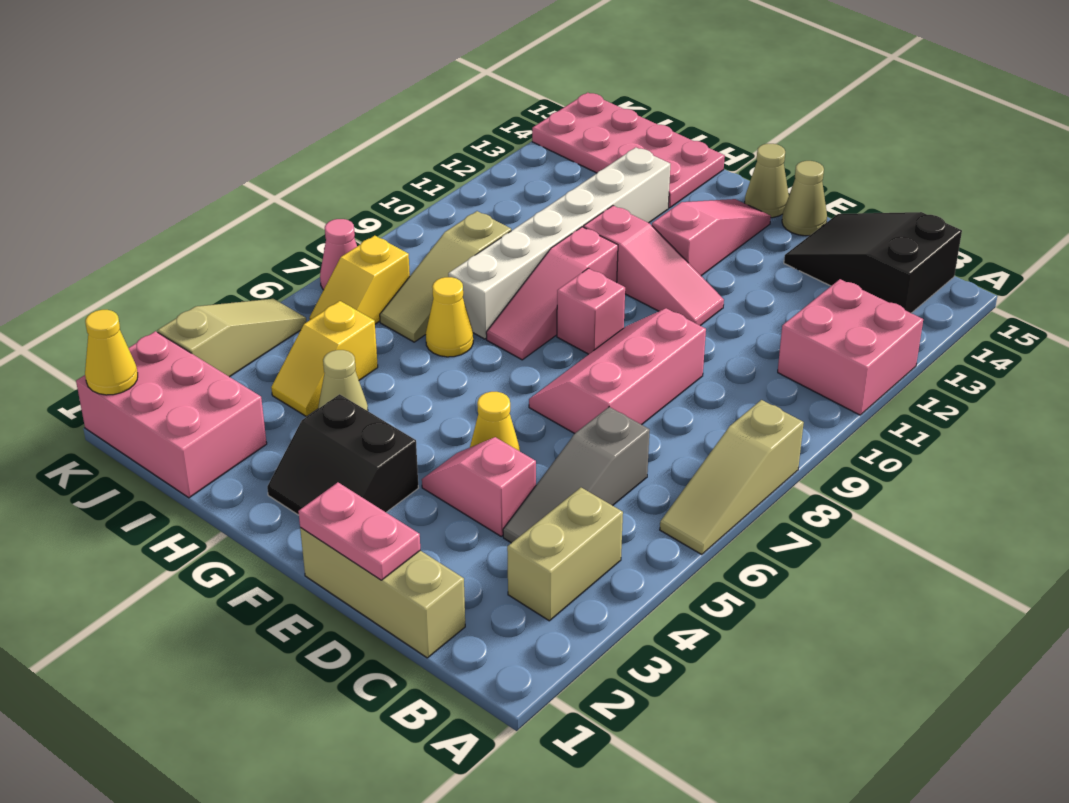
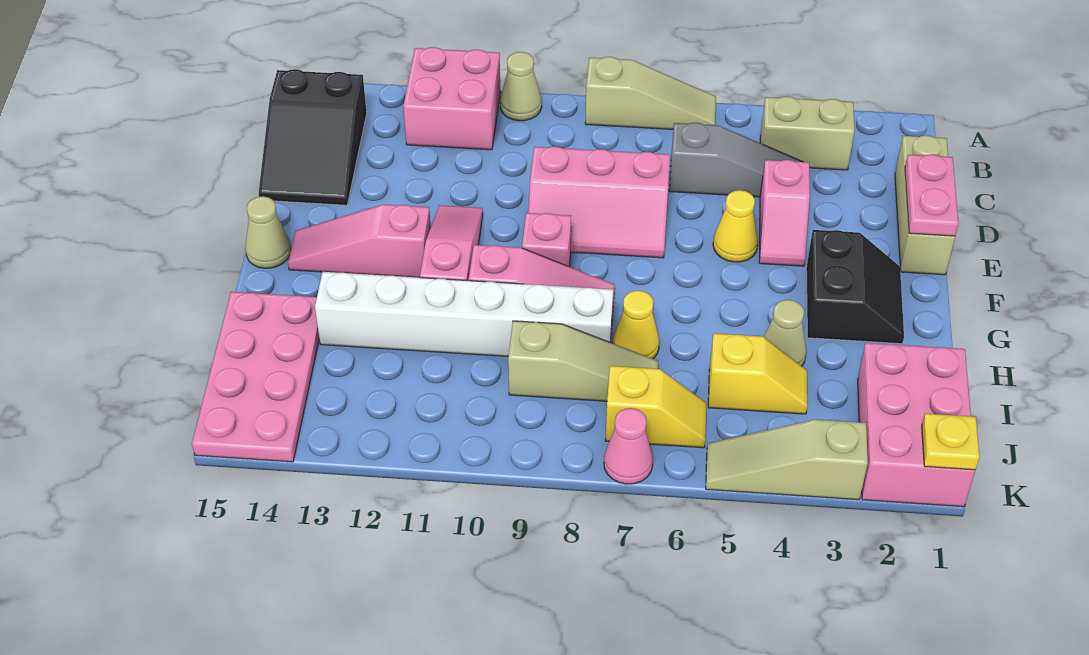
tan cone E15 level 1 -> tan cone A10 level 1
yellow cone K1 level 2 -> yellow plate K1 level 2

